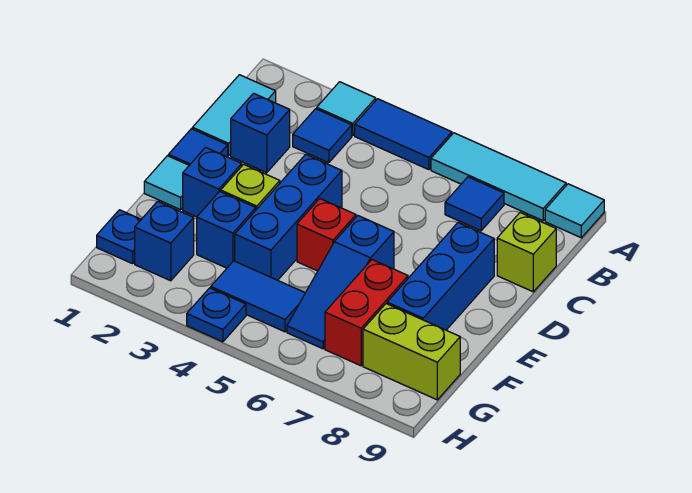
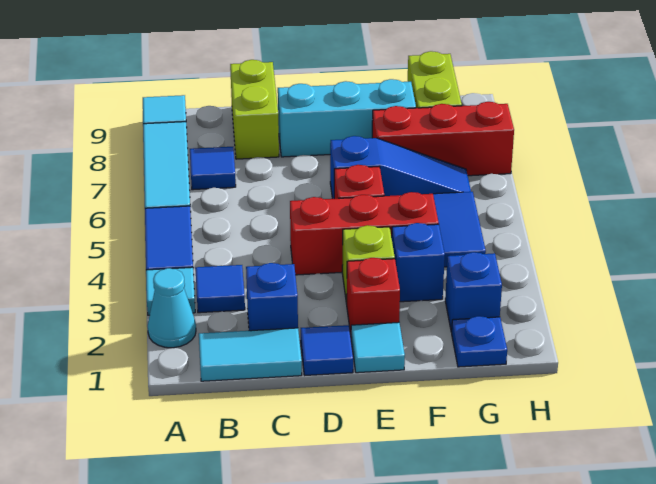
none -> cyan cone A2 level 1
lime brick C9 level 1 -> lime brick C8:C9 level 1
blue brick D4:F4 level 1 -> red brick D4:F4 level 1
blue brick D8:F8 level 1 -> cyan brick D8:F8 level 1
blue brick E2 level 1 -> red brick E2 level 1
red brick F7:G7 level 1 -> red brick F7:H7 level 1
blue plate H4 level 1 -> none

